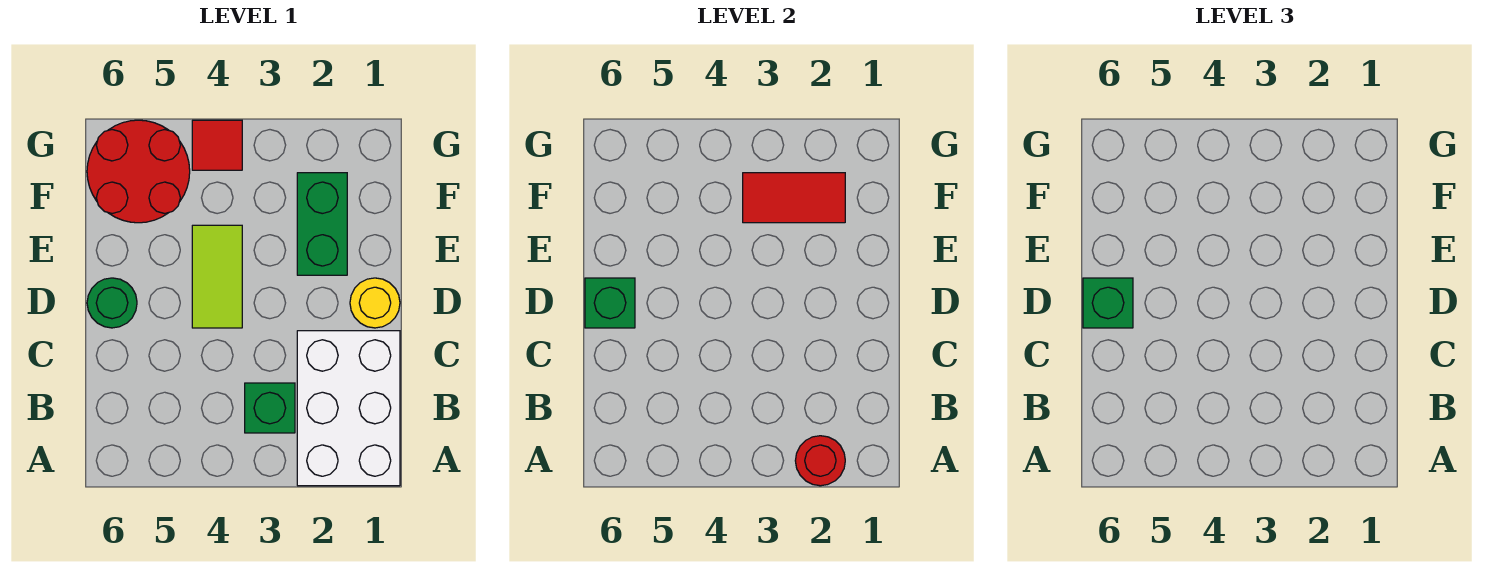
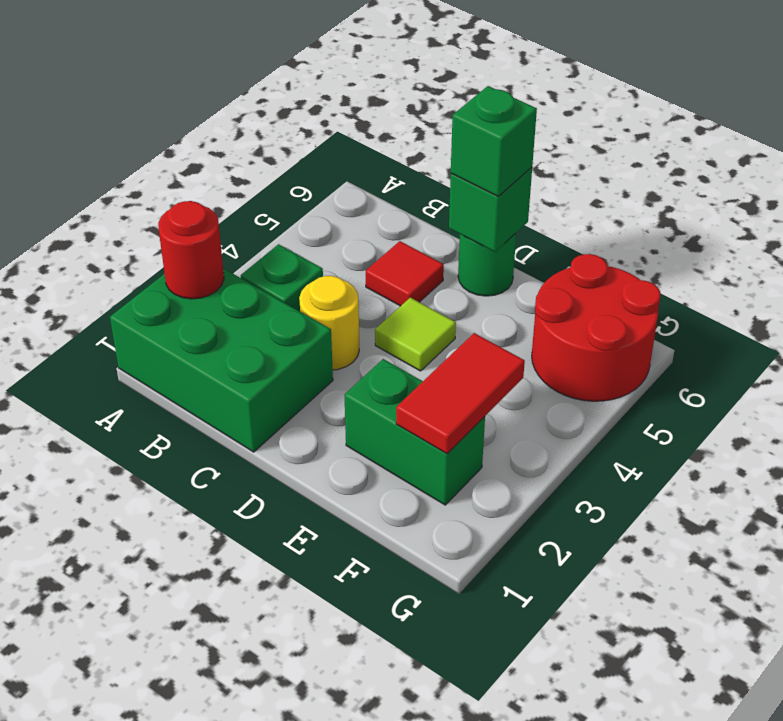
white brick A1:C2 level 1 -> green brick A1:C2 level 1
yellow round brick D1 level 1 -> yellow round brick C3 level 1
lime tile D4:E4 level 1 -> lime tile D4 level 1
red tile G4 level 1 -> red tile C5 level 1

